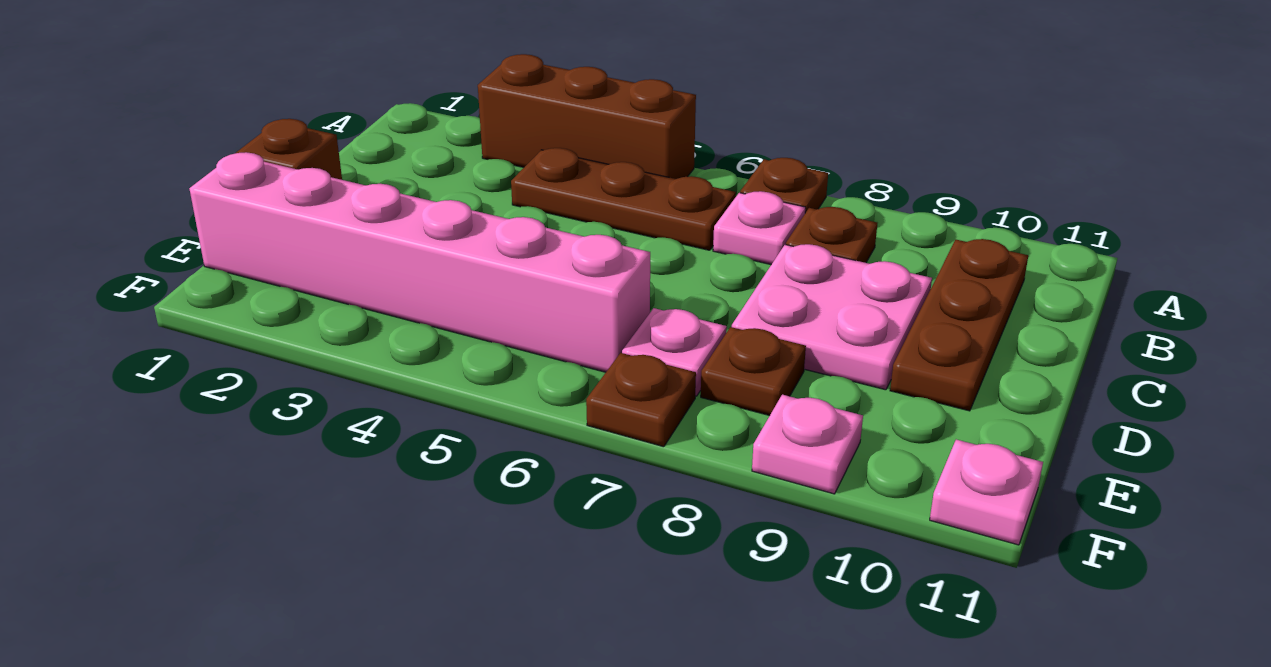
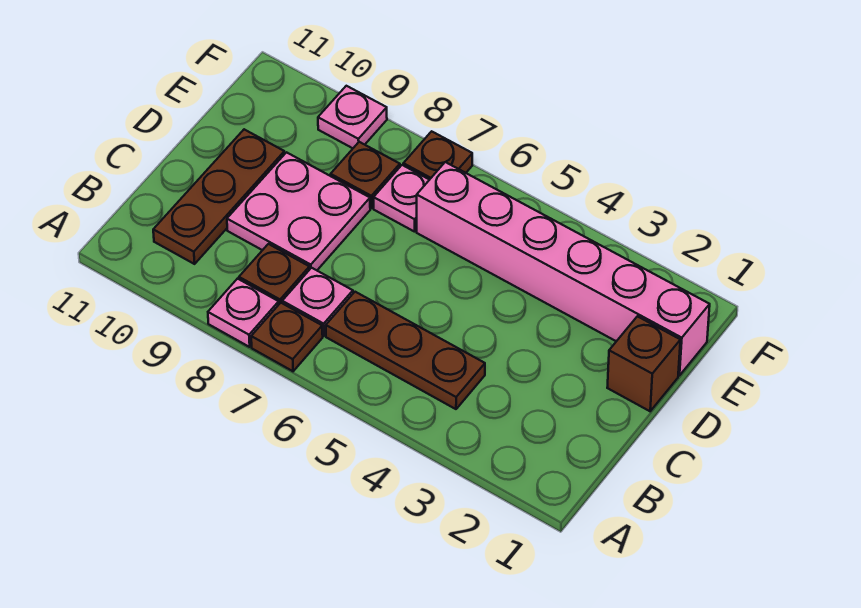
brown brick A3:A5 level 1 -> none
pink plate F11 level 1 -> pink plate A8 level 1

